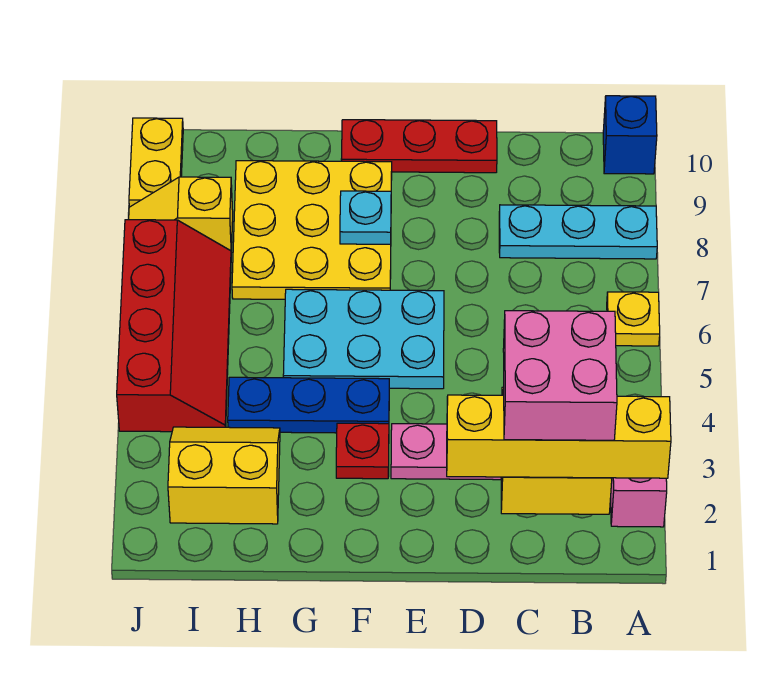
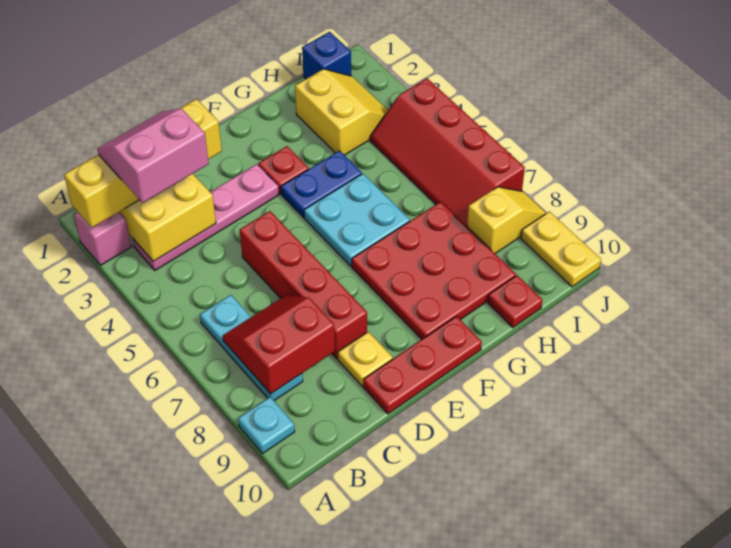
yellow plate A6 level 1 -> yellow plate D9 level 1
cyan plate A8:C8 level 1 -> cyan plate B6:B8 level 1
blue brick A10 level 1 -> blue brick I1 level 1
pink brick B2:C3 level 4 -> pink slope B2:C3 level 4 top 3
none -> red slope B7:C8 level 2 top 8
none -> red brick D5:D8 level 1
cyan plate E5:G6 level 1 -> cyan plate F5:G6 level 1
blue plate F4:H4 level 1 -> blue plate F4:G4 level 1
yellow plate F7:H9 level 1 -> red plate F7:H9 level 1
cyan plate F8 level 2 -> cyan plate A9 level 1
yellow slope H2:I3 level 1 top 2 -> yellow slope H2:I3 level 1 top H
none -> red plate H10 level 1

